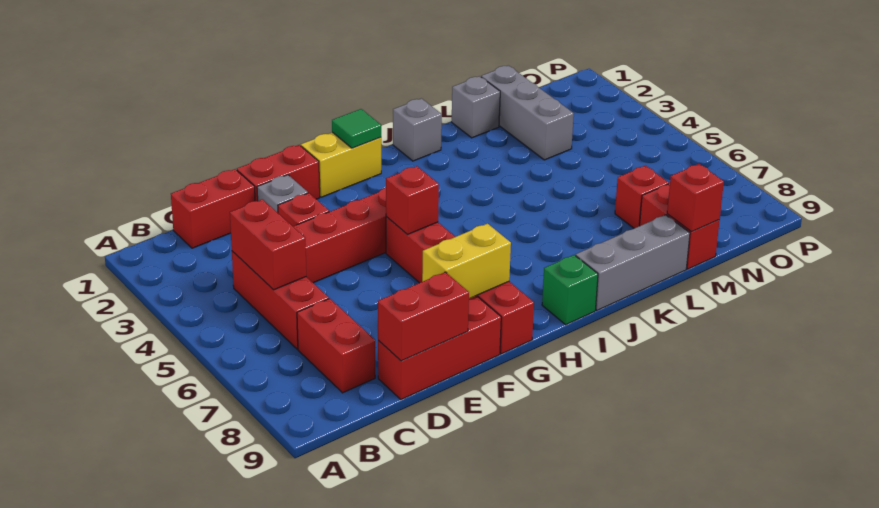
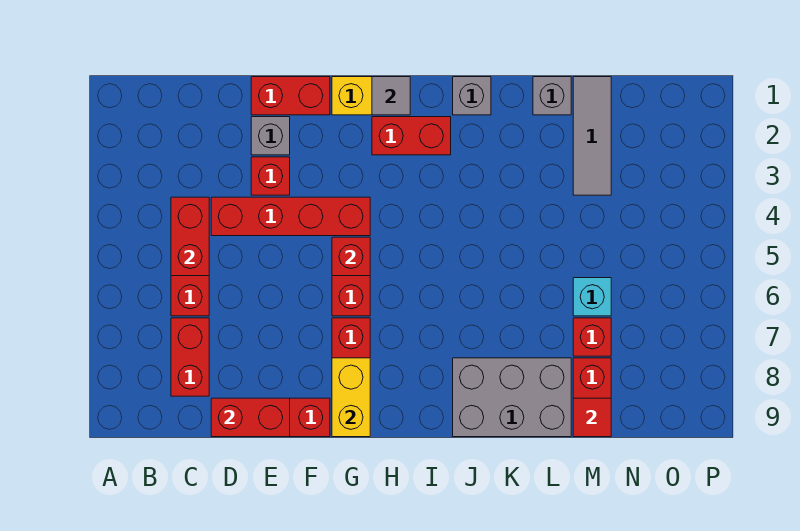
red brick C1:D1 level 1 -> red brick H2:I2 level 1
yellow brick F8:G8 level 2 -> yellow brick G8:G9 level 2
green tile H1 level 2 -> grey tile H1 level 2
green brick I9 level 1 -> none
grey brick J9:L9 level 1 -> grey brick J8:L9 level 1
grey brick M1:M3 level 1 -> grey tile M1:M3 level 1
none -> cyan brick M6 level 1
red brick M9 level 2 -> red tile M9 level 2

